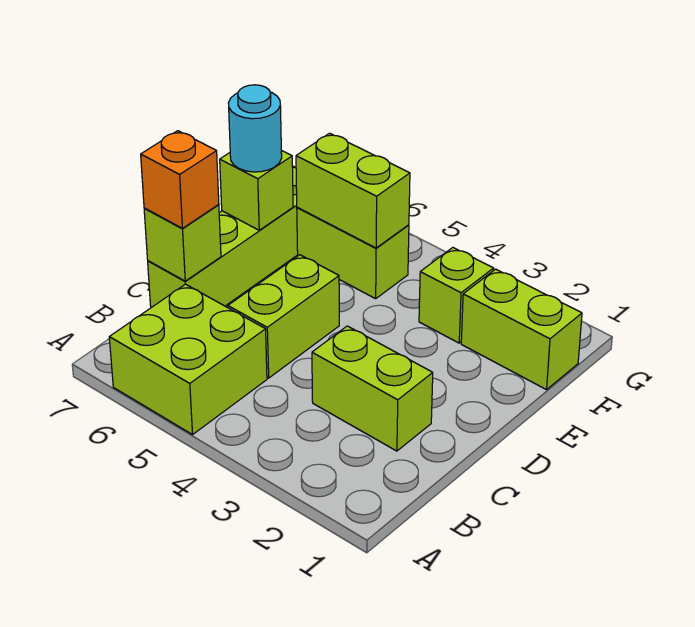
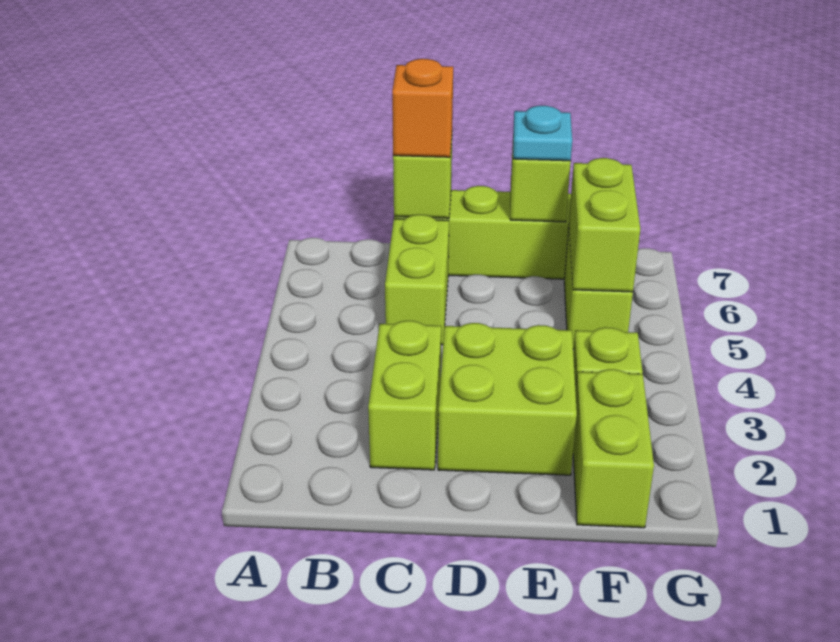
lime brick A5:B6 level 1 -> lime brick D2:E3 level 1
lime brick C5:D5 level 1 -> lime brick C5:C6 level 1
cyan round brick E7 level 3 -> cyan plate E7 level 3

